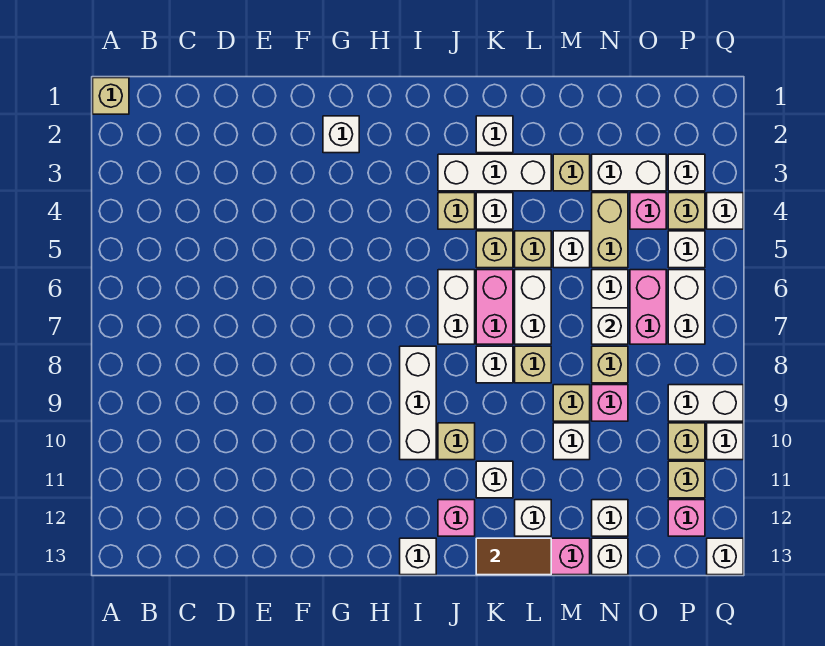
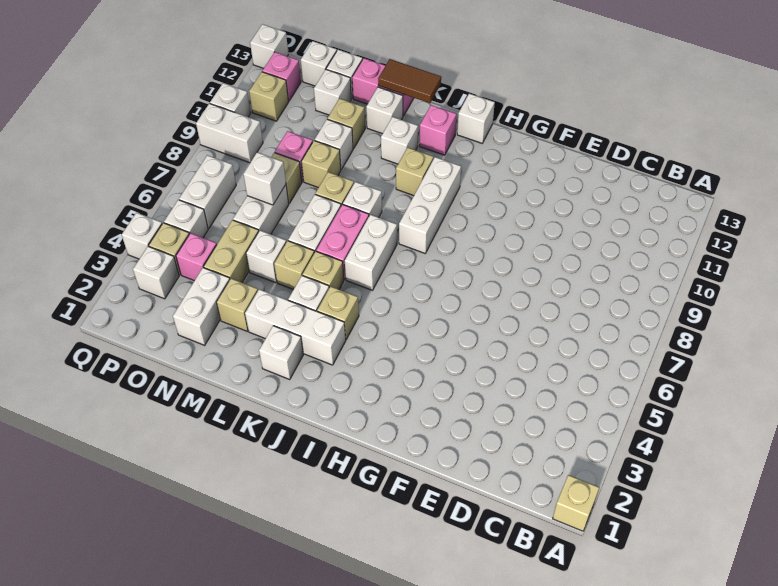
white brick G2 level 1 -> white brick O13 level 1
white brick N3:O3 level 1 -> white brick N2:N3 level 1
pink brick O6:O7 level 1 -> none
tan brick P10 level 1 -> tan brick M11 level 1

